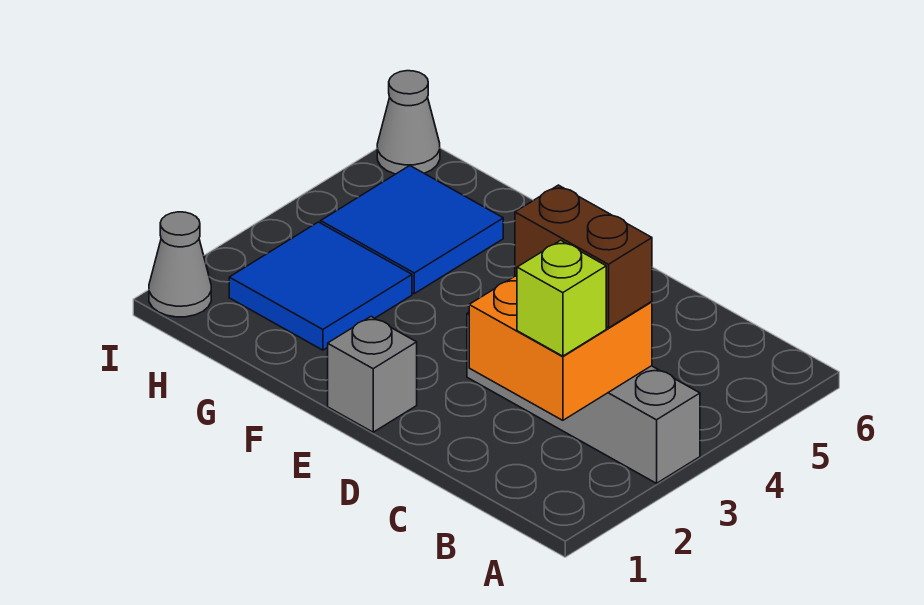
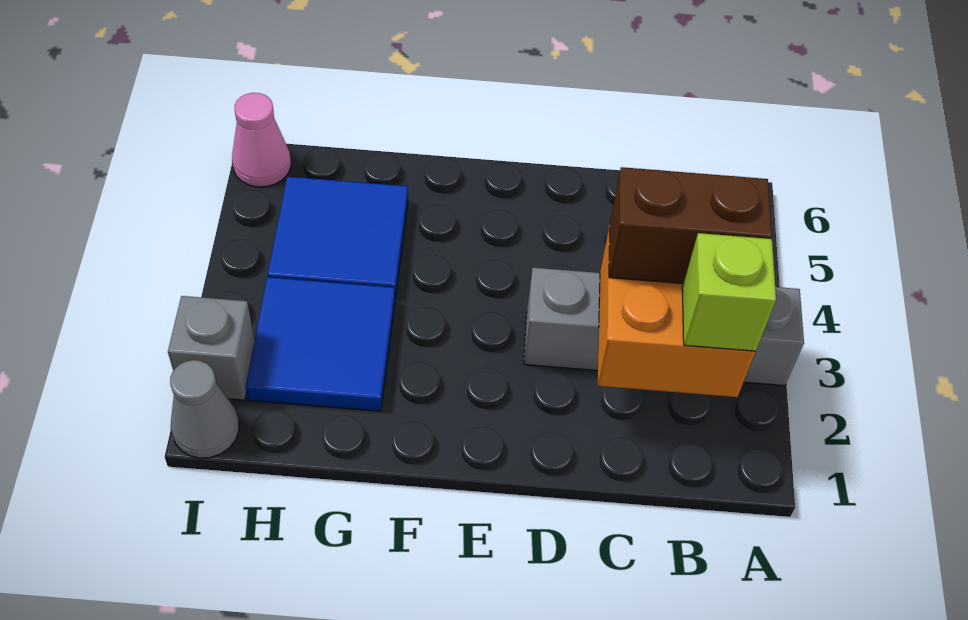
grey brick E1 level 1 -> grey brick I2 level 1
grey cone I6 level 1 -> pink cone I6 level 1

